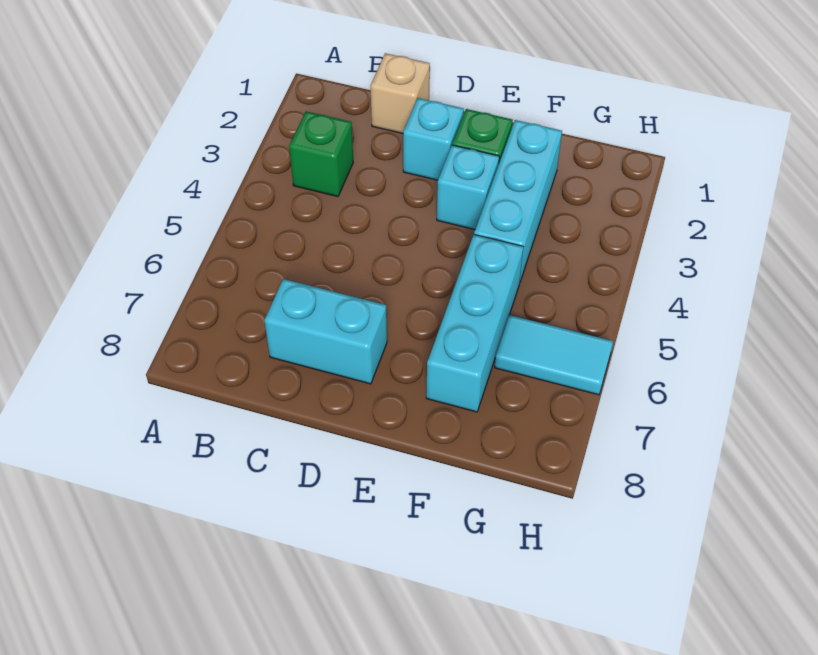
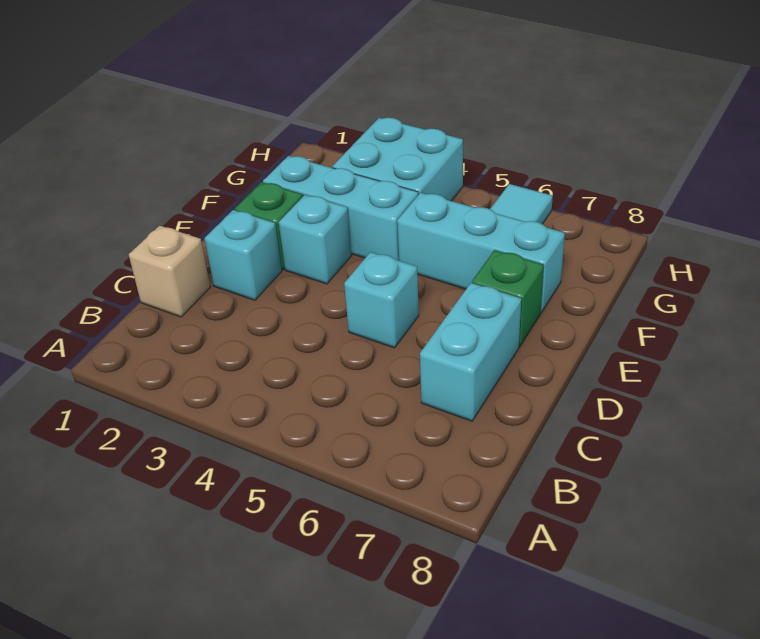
green brick B3 level 1 -> green brick E7 level 1
none -> cyan brick D5 level 1
none -> cyan brick G3:H4 level 1

